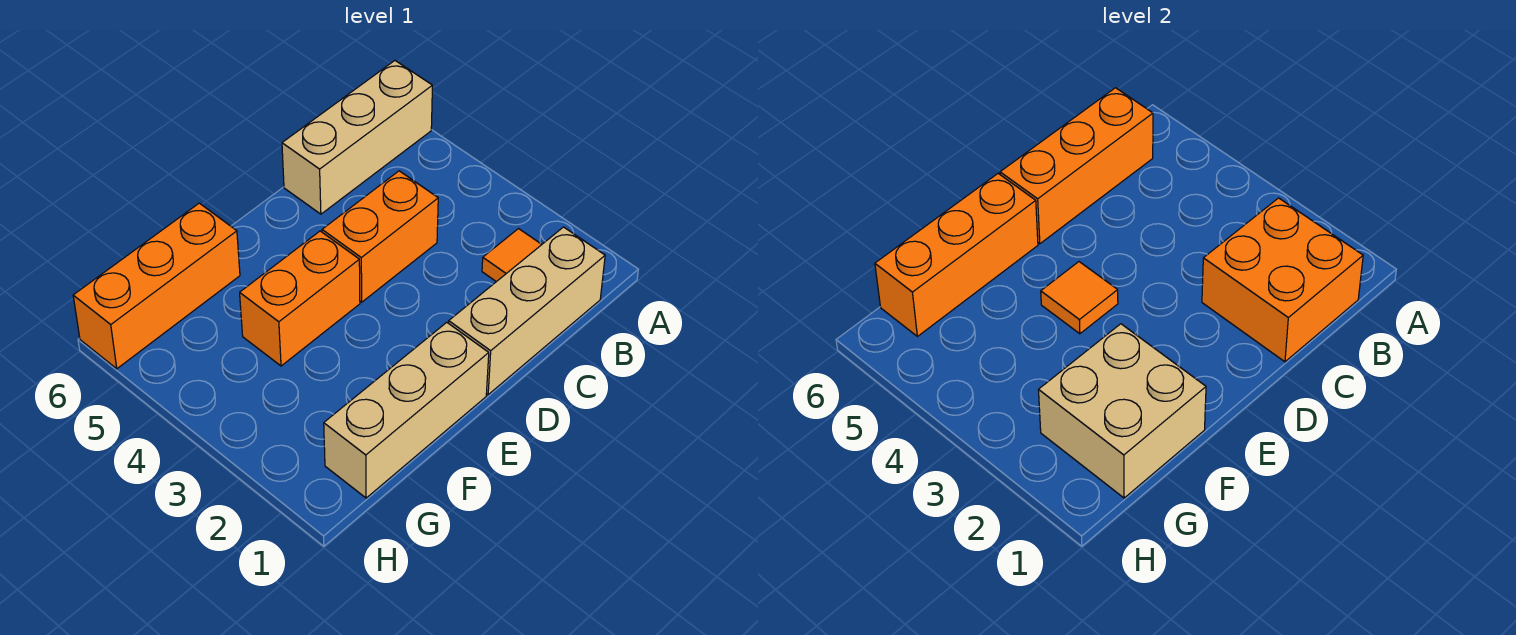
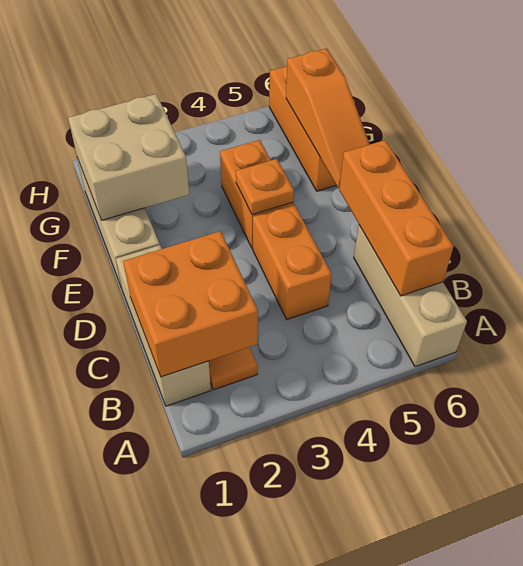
orange tile E4 level 2 -> orange plate E4 level 2
orange brick E6:G6 level 2 -> orange slope E6:G6 level 2 top G

